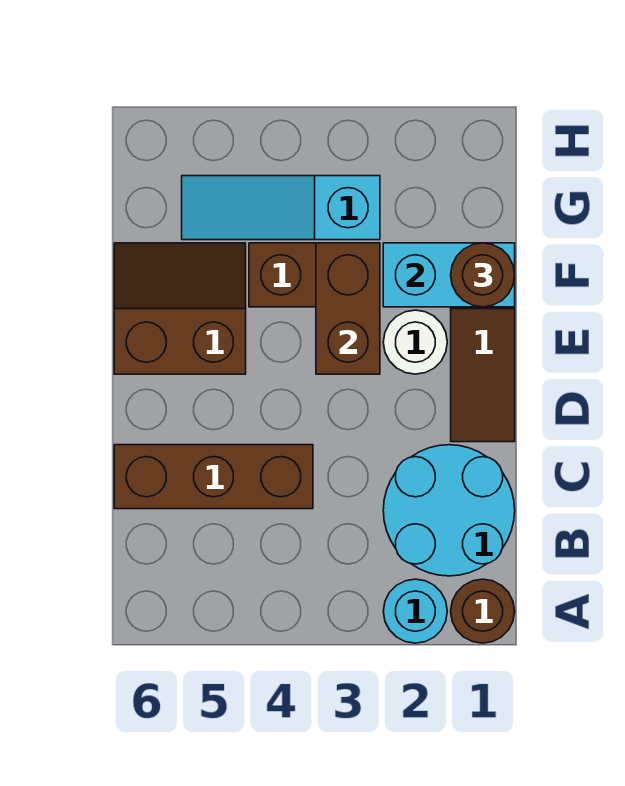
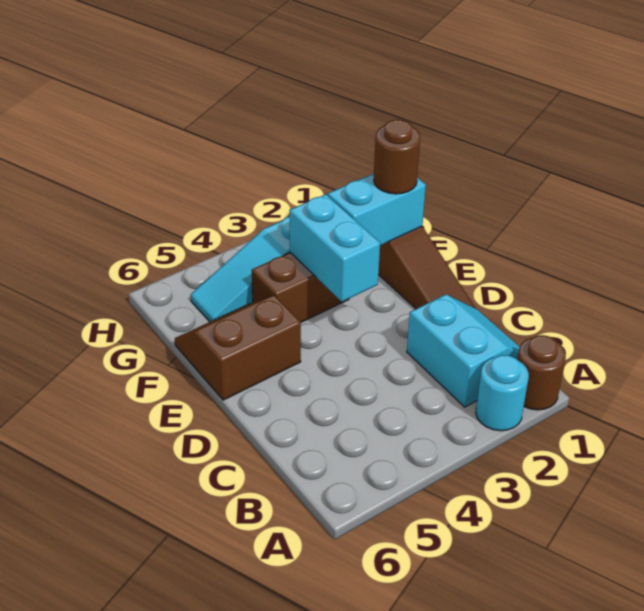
cyan round brick B1:C2 level 1 -> cyan slope B1:C2 level 1 top 2
brown brick C4:C6 level 1 -> none
white round brick E2 level 1 -> none
brown brick E3:F3 level 2 -> cyan brick E3:F3 level 2

